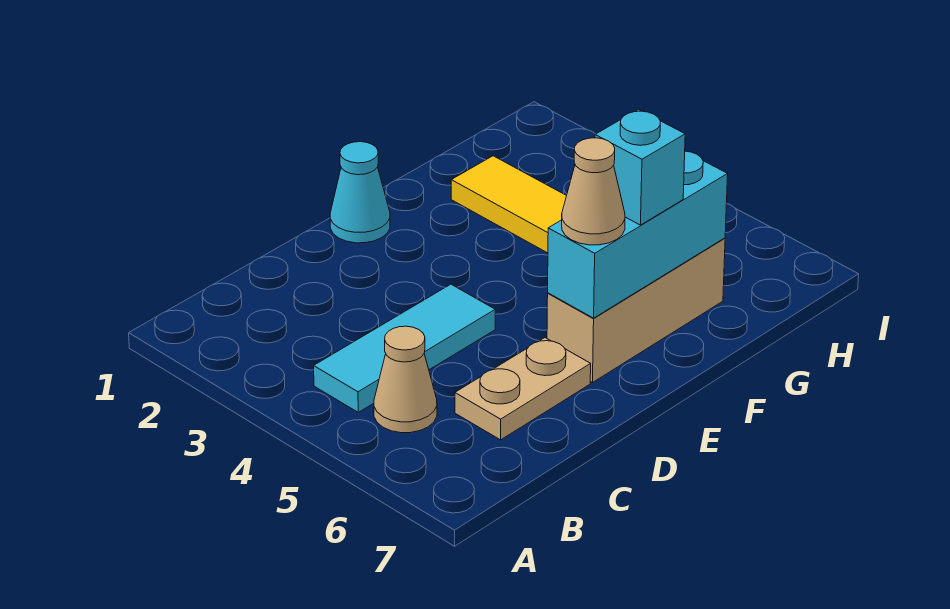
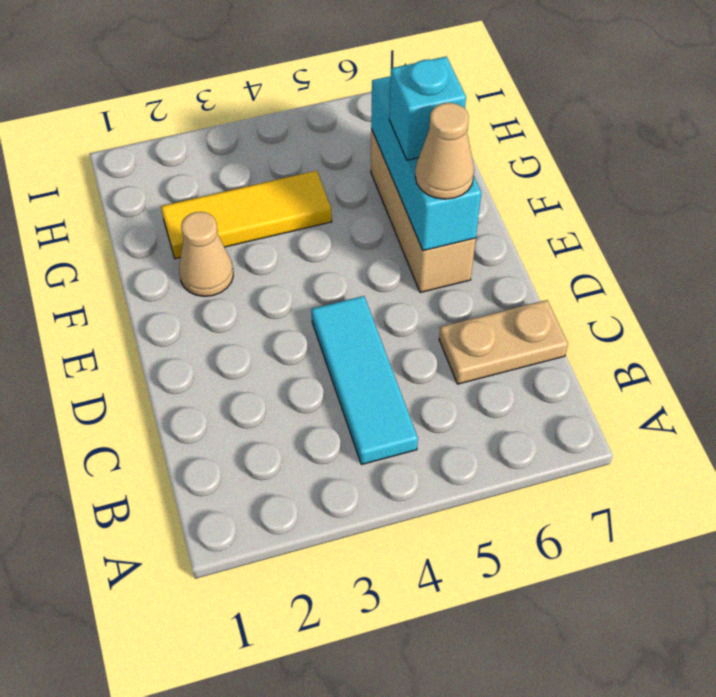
tan cone B5 level 1 -> tan cone F2 level 1
tan plate C6:D6 level 1 -> tan plate C6:C7 level 1
cyan cone E1 level 1 -> none

